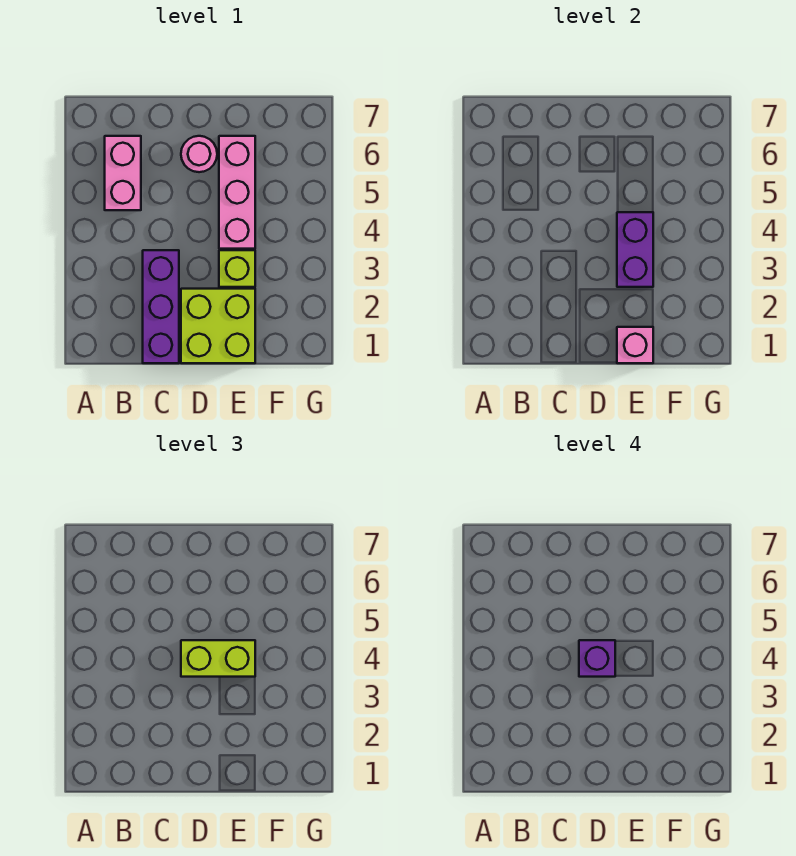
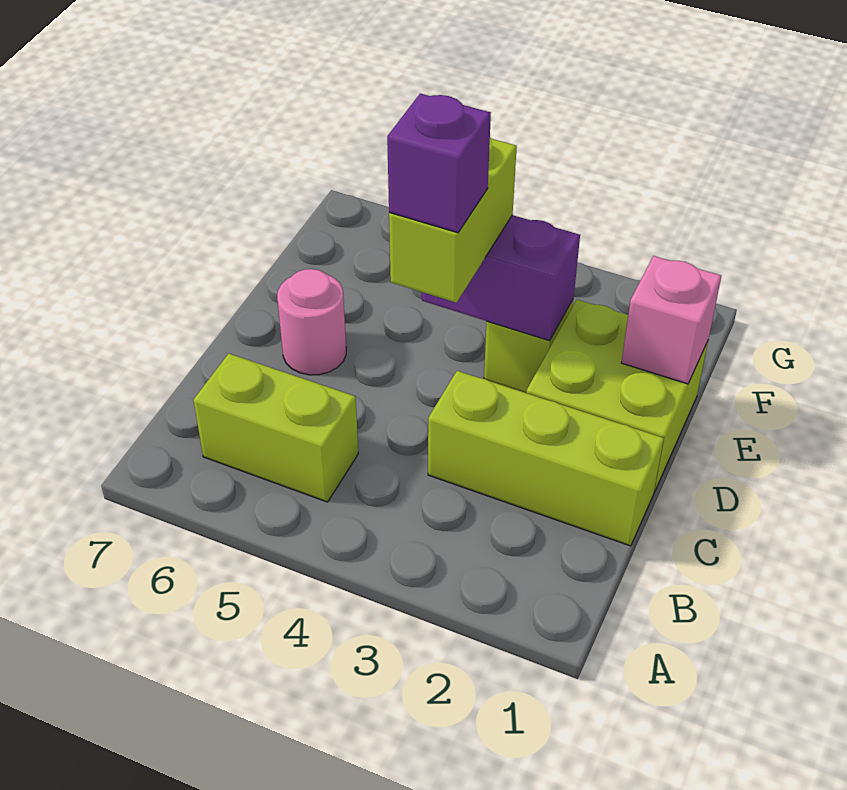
pink brick B5:B6 level 1 -> lime brick B5:B6 level 1
purple brick C1:C3 level 1 -> lime brick C1:C3 level 1
pink brick E4:E6 level 1 -> none

